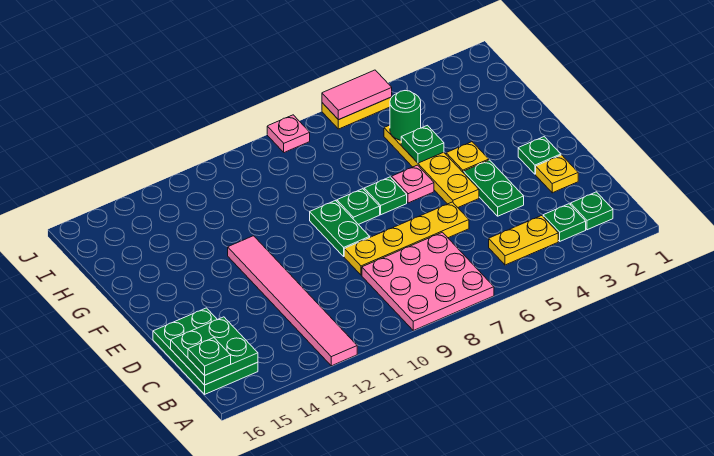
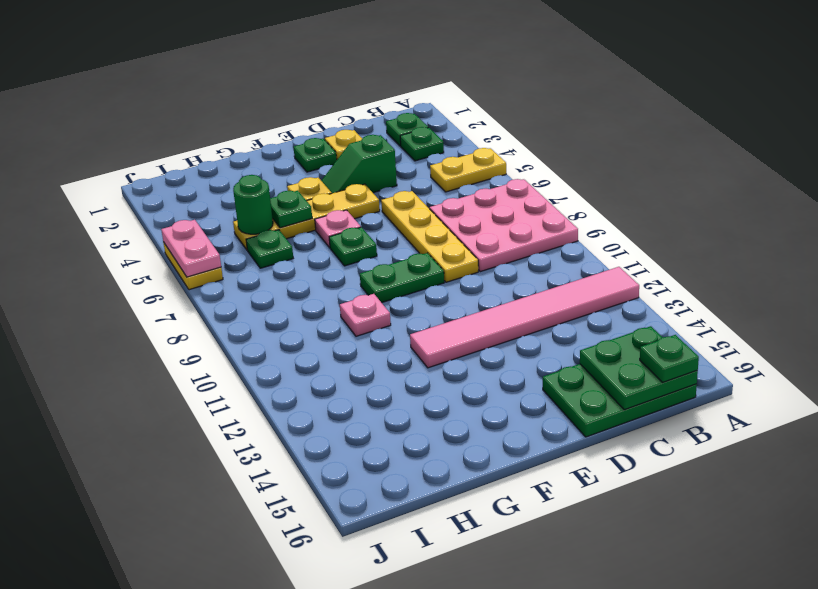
yellow plate B4:B5 level 1 -> yellow plate A5:B5 level 1
green plate D4:E4 level 1 -> green slope D4:E4 level 1 top D
green plate F8 level 1 -> green plate H6 level 1
pink tile J5:J6 level 2 -> pink plate J5:J6 level 2
pink plate J8 level 1 -> pink plate G10 level 1

